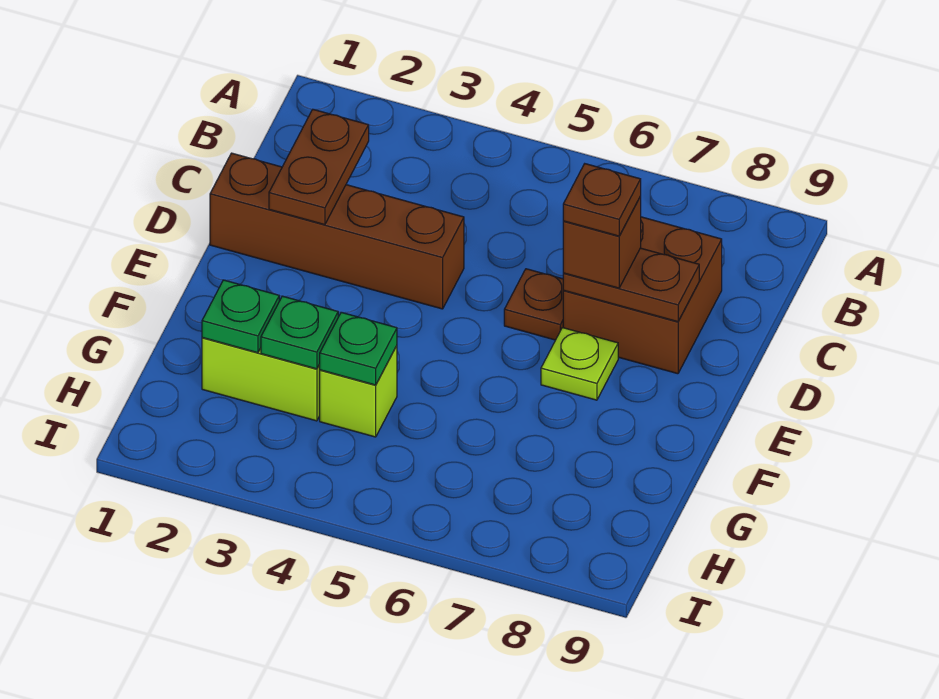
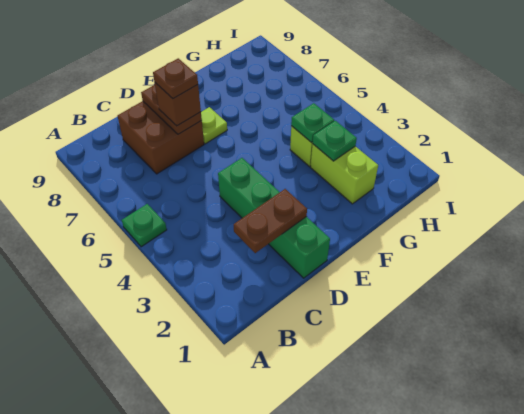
brown brick D1:D4 level 1 -> green brick D1:D4 level 1
brown plate D6 level 1 -> none
green plate G2 level 2 -> green plate A5 level 1

